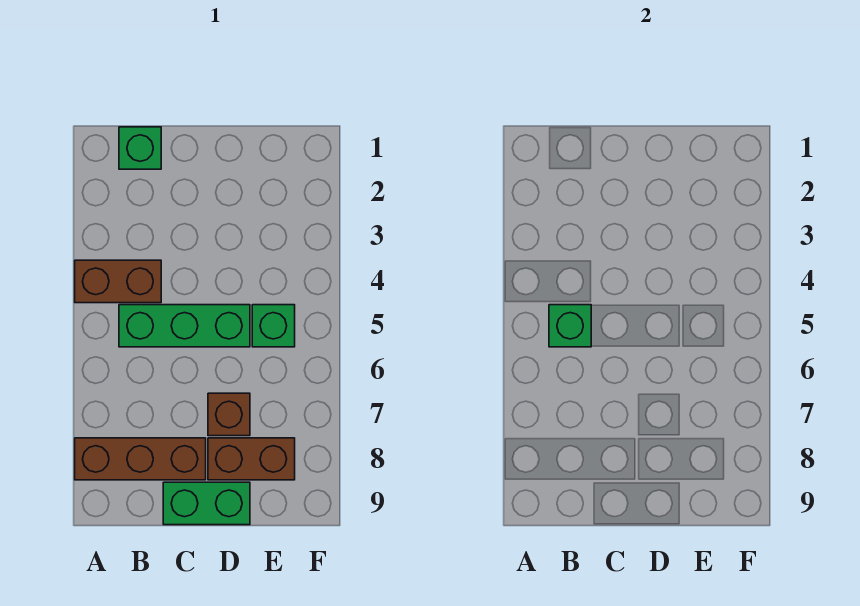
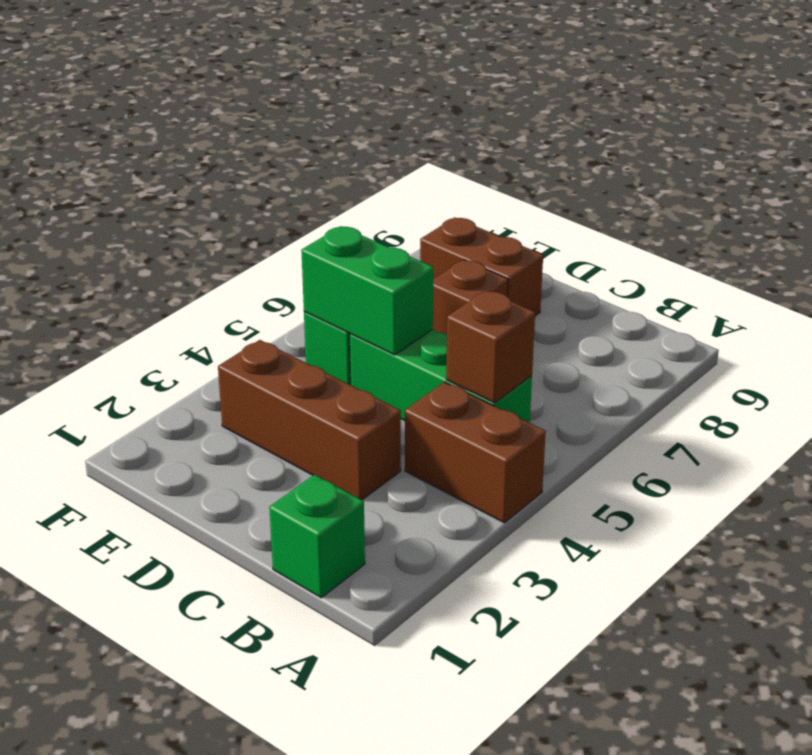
brown brick A8:C8 level 1 -> brown brick C3:E3 level 1
green brick B5 level 2 -> brown brick B5 level 2
green brick C9:D9 level 1 -> green brick D5:E5 level 2

